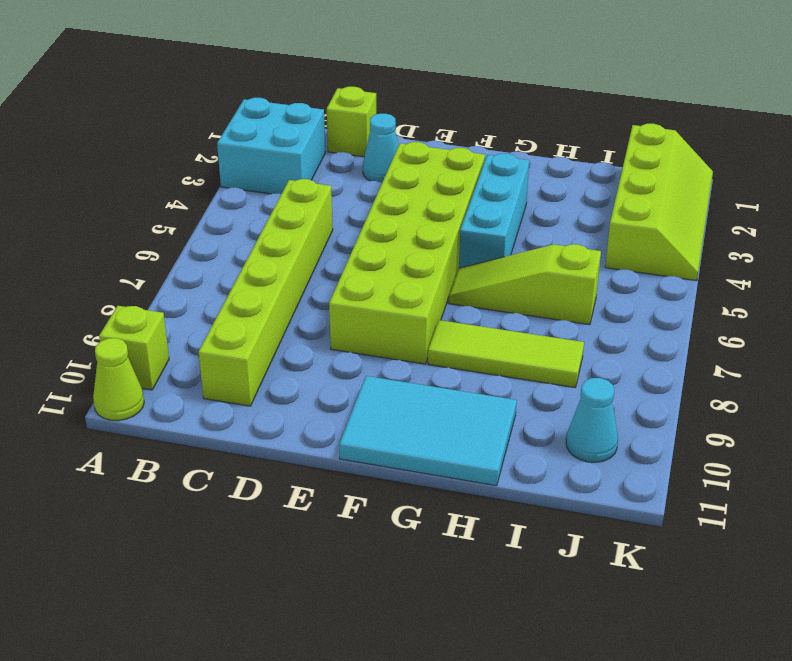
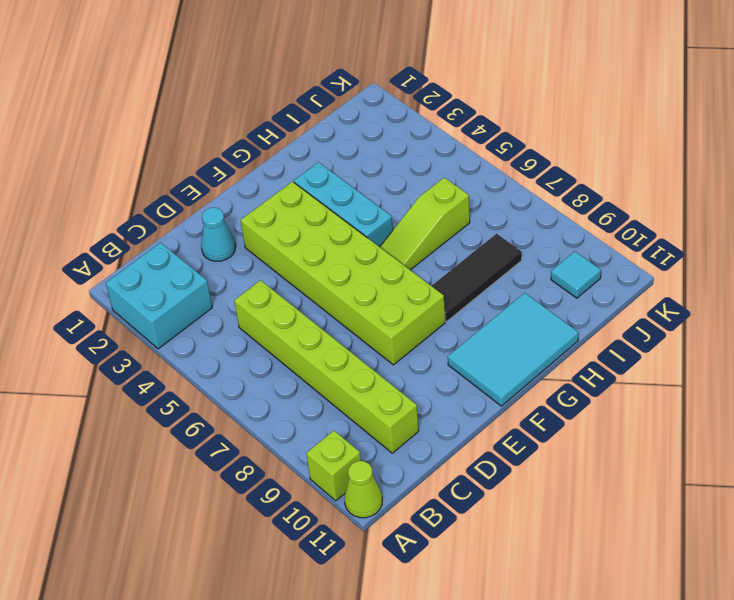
lime brick C1 level 1 -> none
lime tile G8:I8 level 1 -> black tile G8:I8 level 1
lime slope J1:K4 level 1 top J -> none
cyan cone J10 level 1 -> cyan tile J10 level 1

